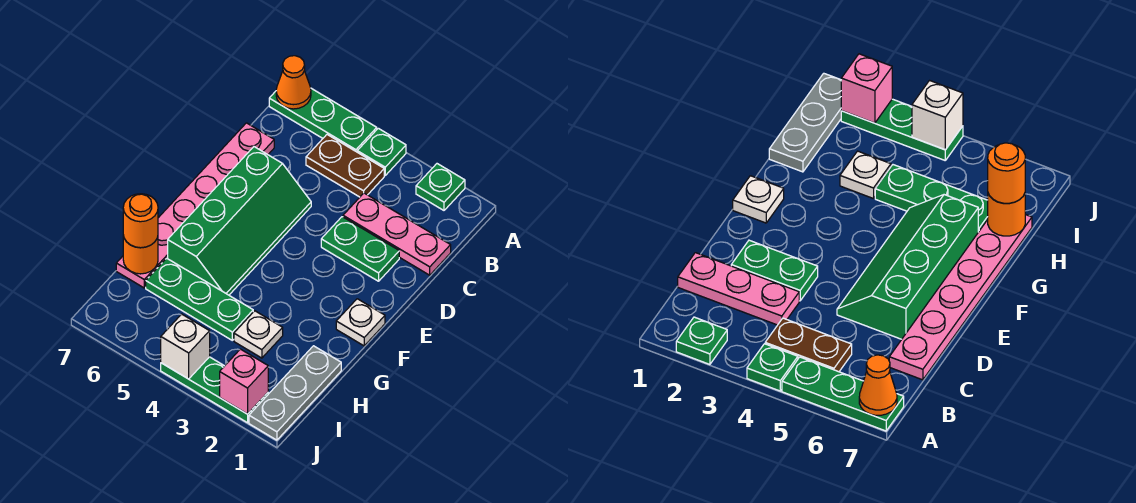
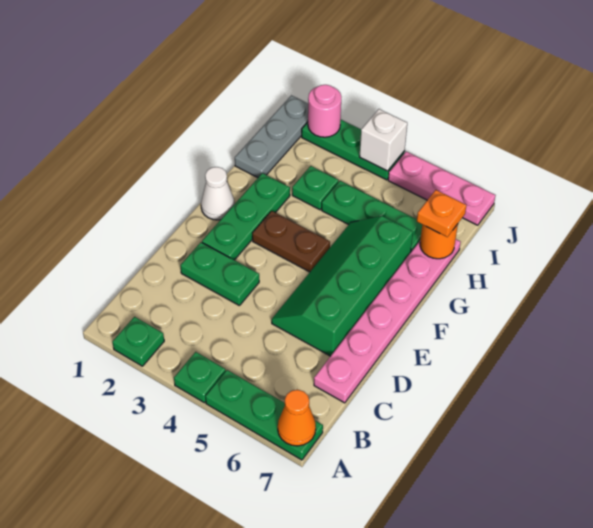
brown plate B4:B5 level 1 -> brown plate F3:F4 level 1
pink plate C1:C3 level 1 -> pink plate J5:J7 level 1
none -> green plate E2:G2 level 1
white plate F1 level 1 -> white cone F1 level 1
white plate H3 level 1 -> green plate H3 level 1
orange round brick H7 level 3 -> orange plate H7 level 3
pink brick J2 level 2 -> pink round brick J2 level 2

